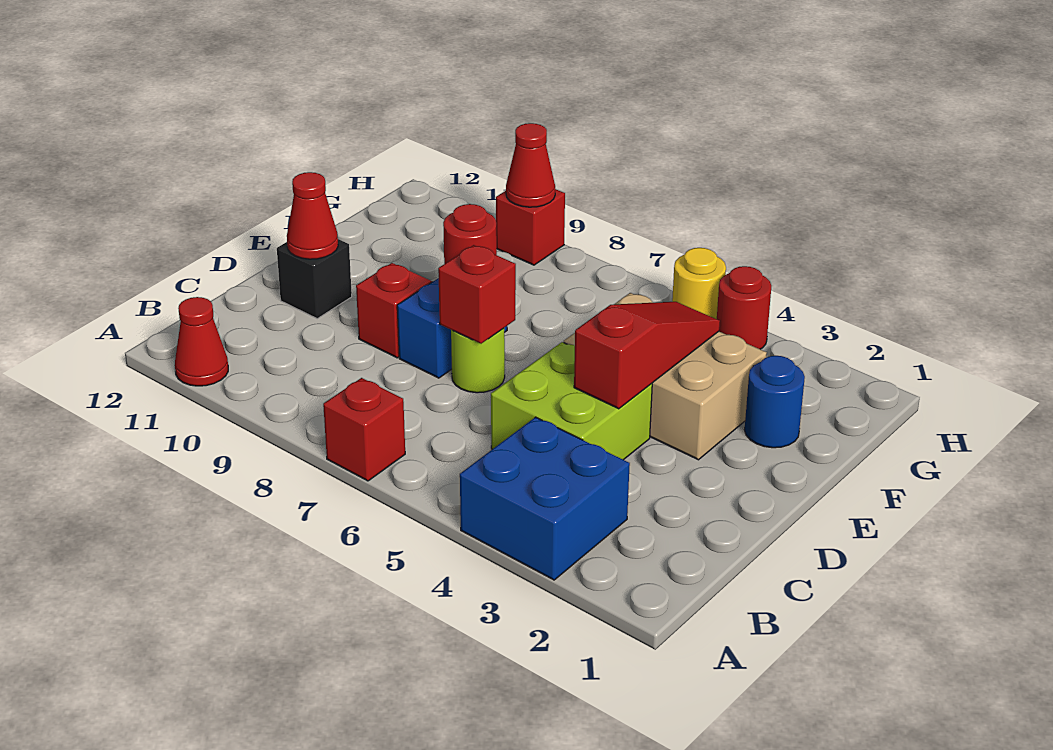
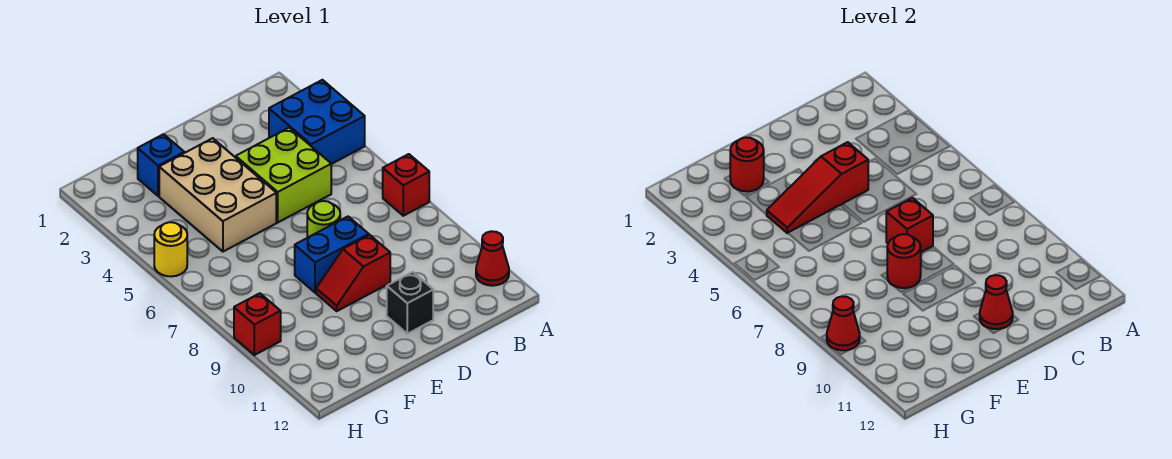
blue round brick F2 level 1 -> blue brick F2 level 1
red round brick H4 level 1 -> red round brick F2 level 2

